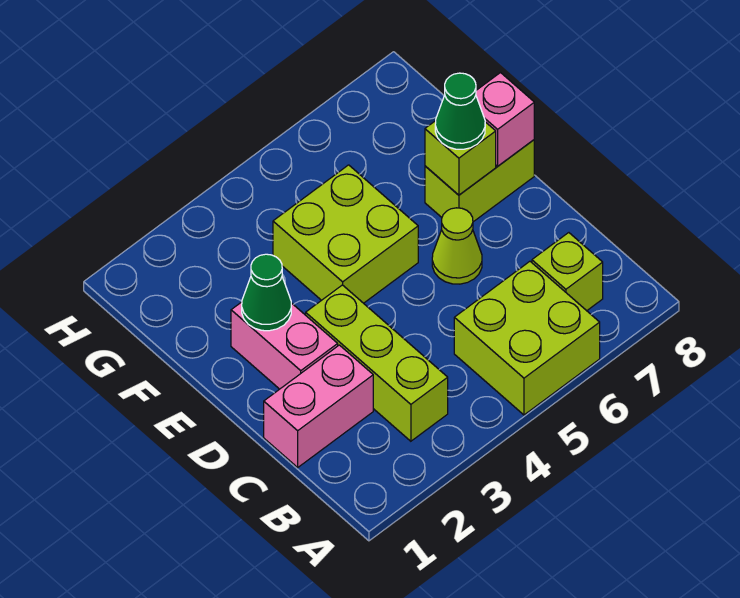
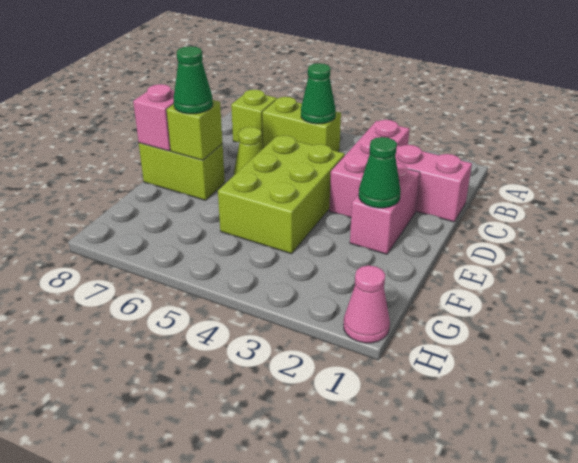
lime brick A5:B6 level 1 -> lime brick B5:B6 level 1
lime brick B3:D3 level 1 -> pink brick B3:D3 level 1
none -> green cone B5 level 2
lime brick E4:F5 level 1 -> lime brick D4:F5 level 1
none -> pink cone H1 level 1

